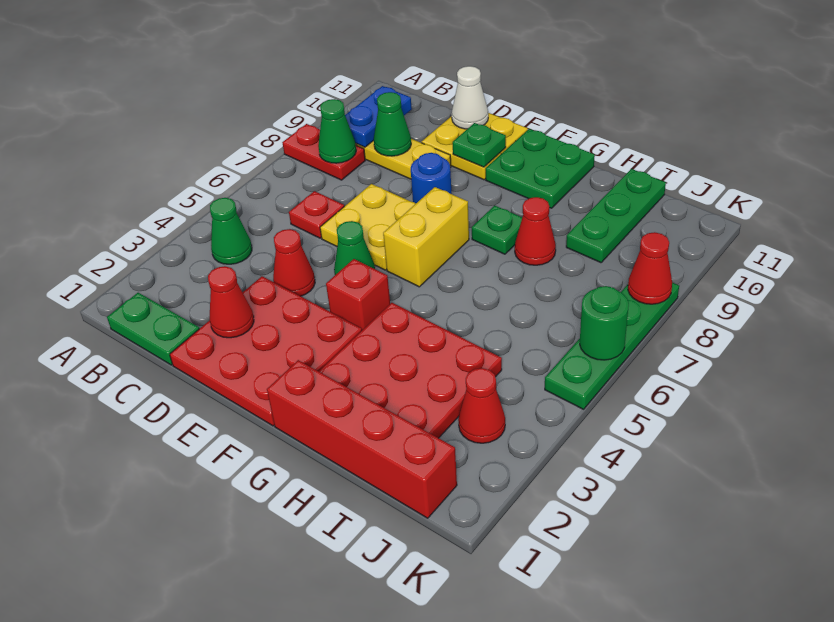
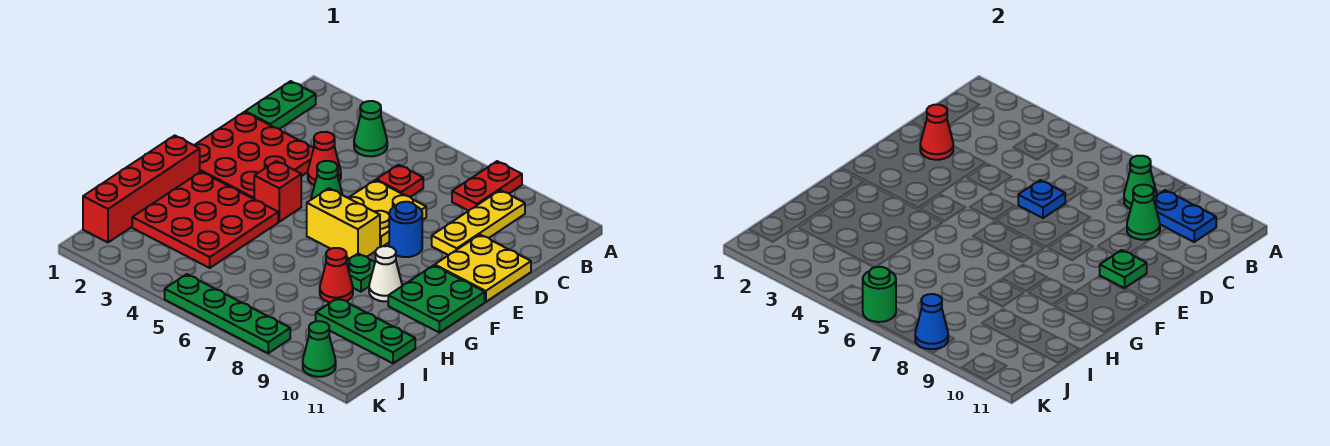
none -> blue plate D6 level 2
white cone D11 level 2 -> white cone G9 level 1
red cone J3 level 1 -> none
red cone K8 level 2 -> blue cone K8 level 2
none -> green cone K10 level 1

